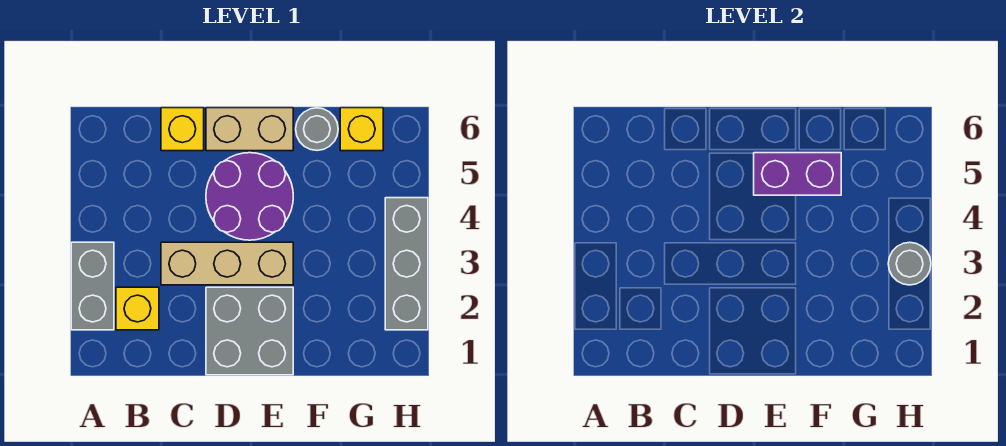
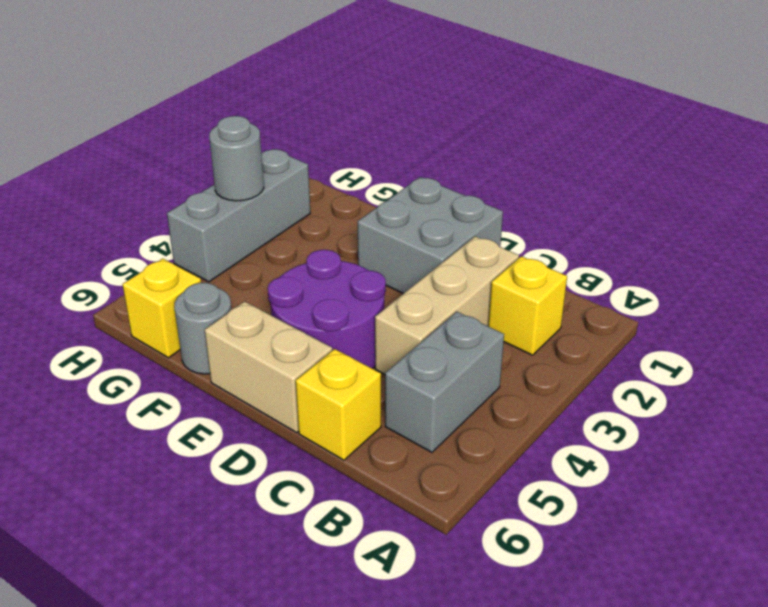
grey brick A2:A3 level 1 -> grey brick B4:B5 level 1
tan brick C3:E3 level 1 -> tan brick C2:C4 level 1
purple brick E5:F5 level 2 -> none

